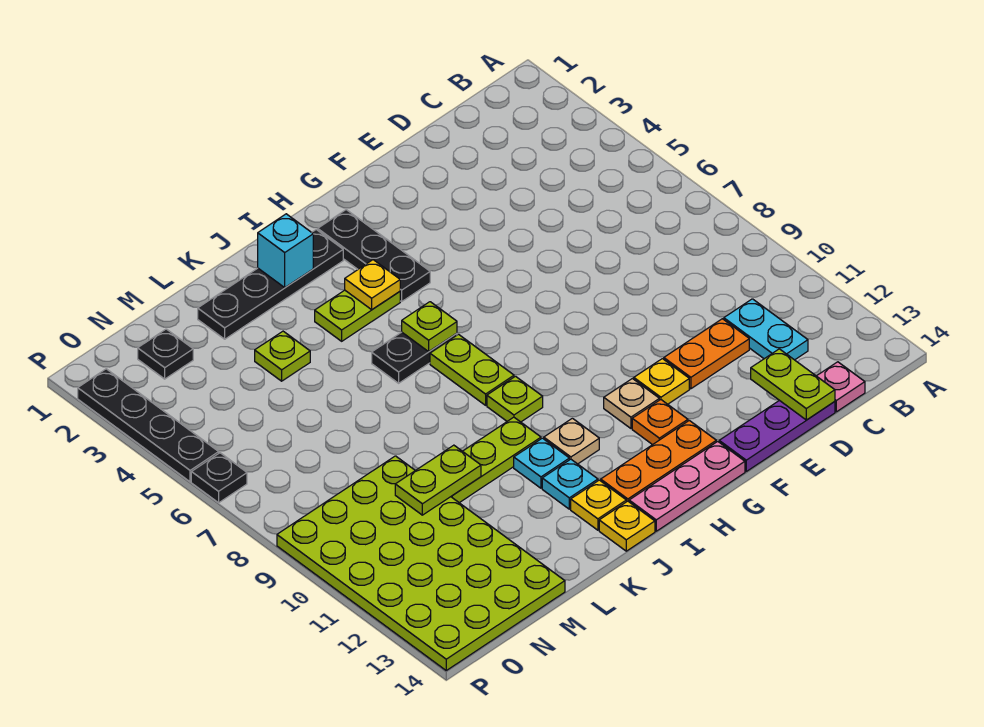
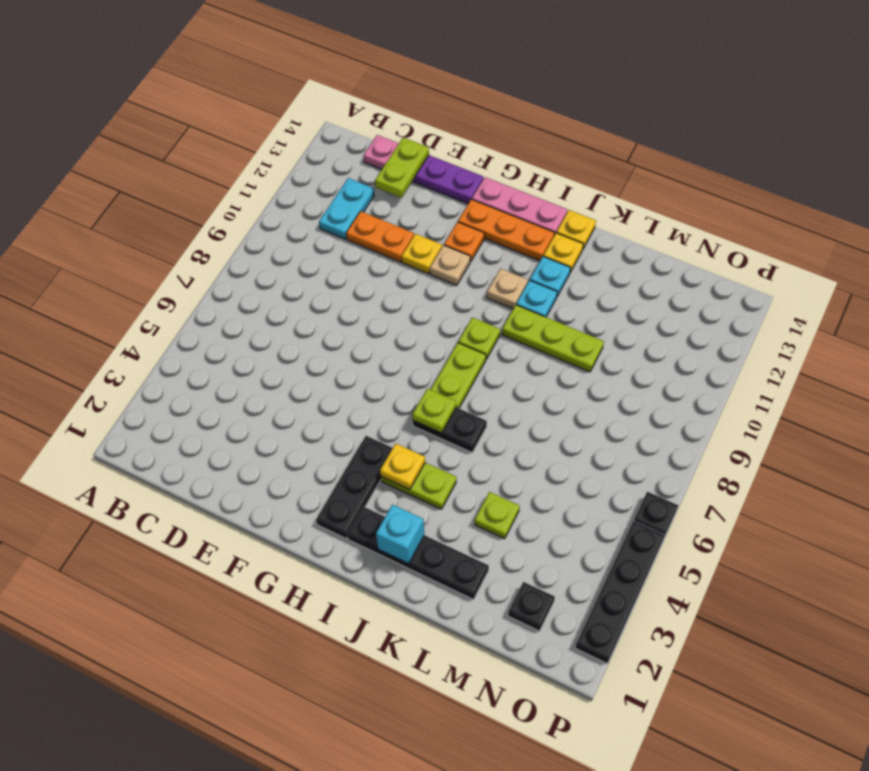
lime plate L10:M10 level 2 -> none
lime plate M9:P14 level 1 -> none

